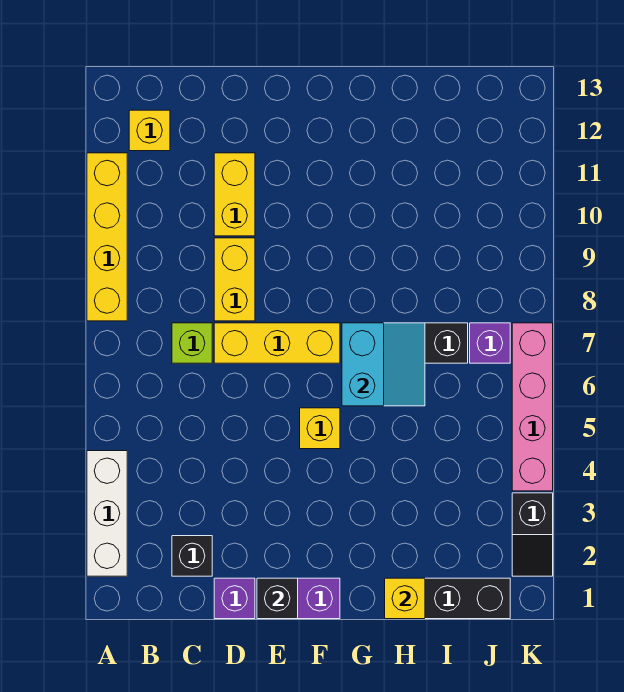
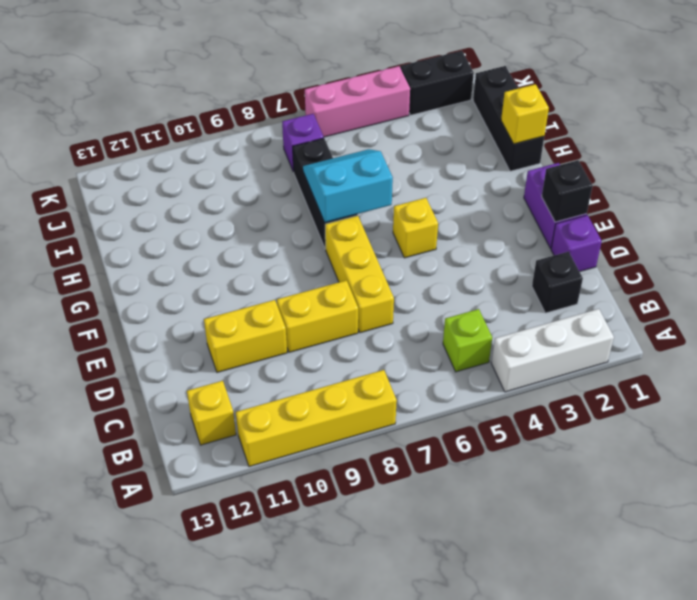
lime brick C7 level 1 -> lime brick B5 level 1
black slope K2:K3 level 1 top 3 -> black brick K2:K3 level 1
pink brick K4:K7 level 1 -> pink brick K4:K6 level 1

